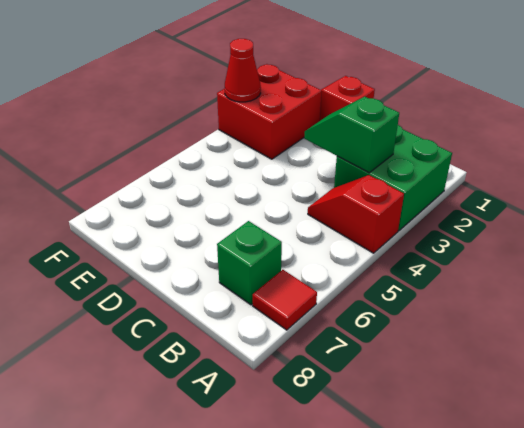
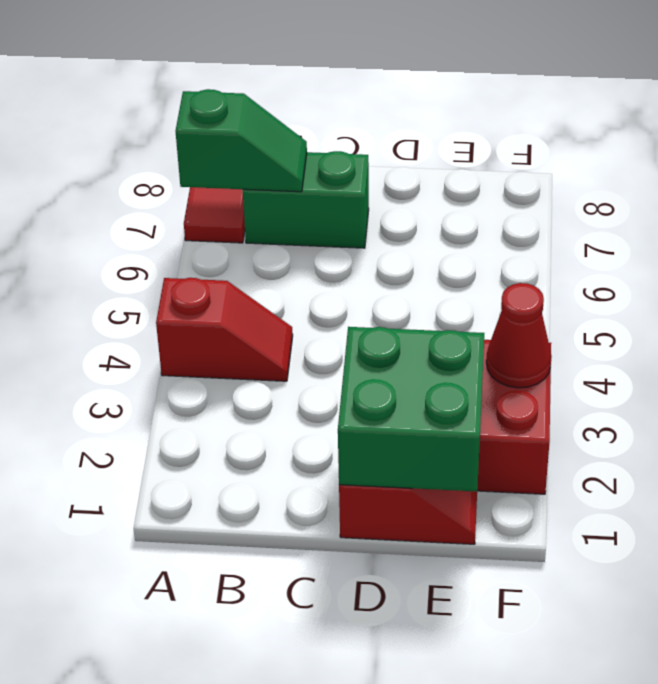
green brick A2:B3 level 1 -> green brick D1:E2 level 2
green slope B3:C3 level 2 top B -> green slope A7:B7 level 2 top A
green brick B7 level 1 -> green brick B7:C7 level 1

